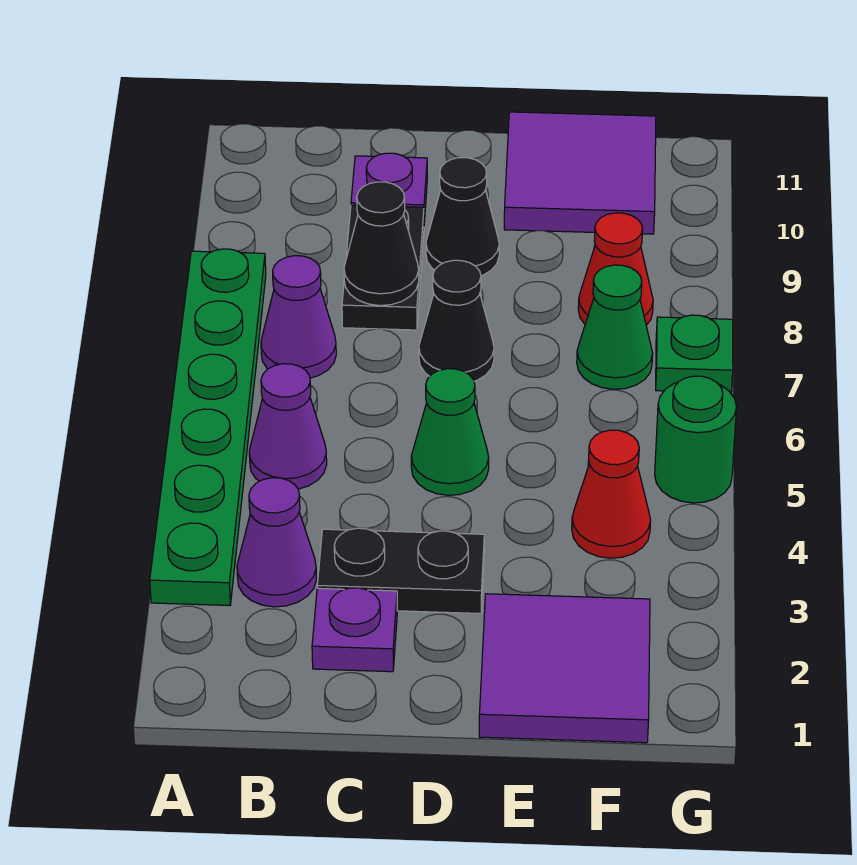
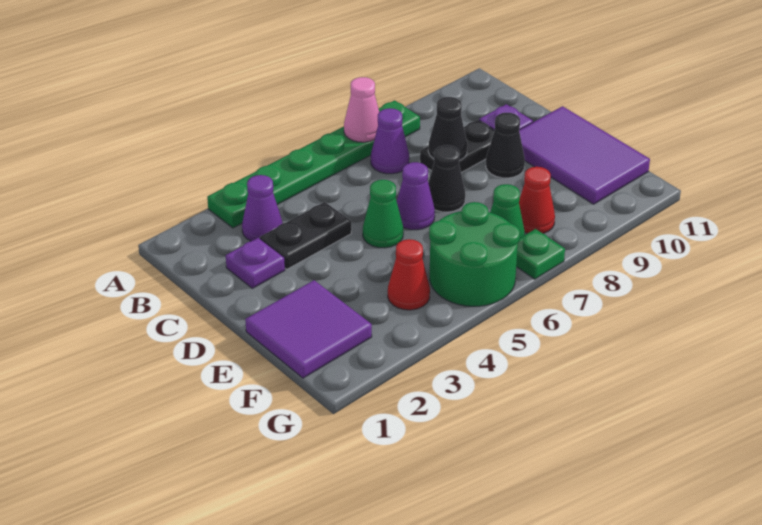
none -> pink cone A7 level 2
purple cone B5 level 1 -> purple cone D6 level 1
black plate C3:D3 level 1 -> black plate C3:C4 level 1
purple tile E10:F11 level 1 -> purple tile D10:F11 level 1
green round brick G5 level 1 -> green round brick F5:G6 level 1

